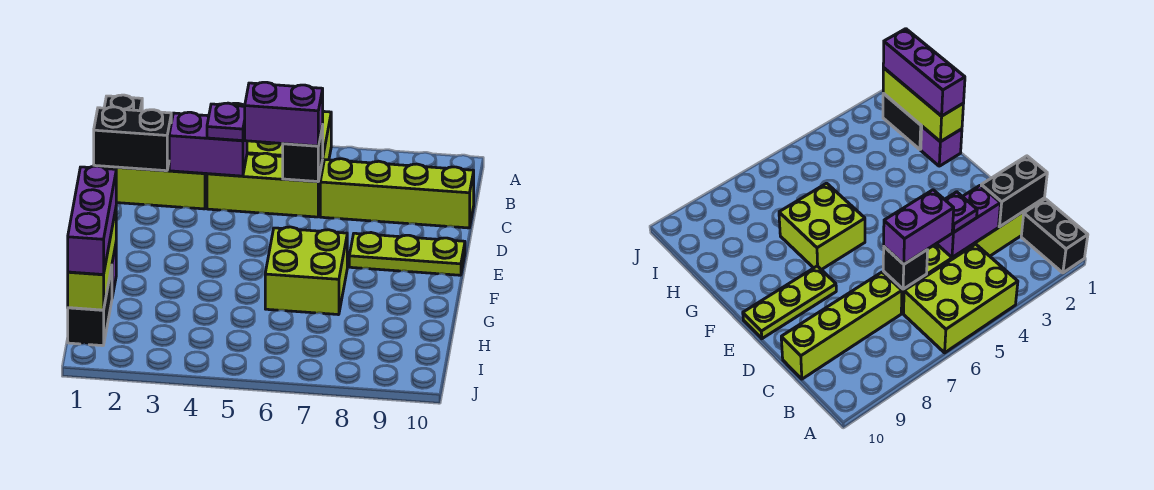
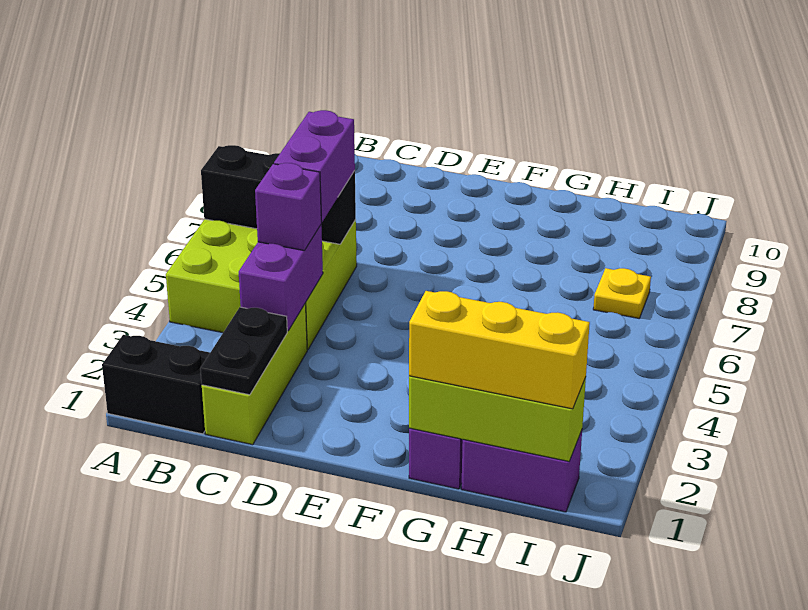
black brick C1:C2 level 2 -> black plate C1:C2 level 2
purple plate C4 level 3 -> purple brick C4 level 3
black brick C6 level 2 -> black brick A6:C6 level 2
lime brick C7:C10 level 1 -> none
lime plate E8:E10 level 1 -> none
lime brick F6:G7 level 1 -> none
purple brick G1:I1 level 3 -> yellow brick G1:I1 level 3
black brick H1:I1 level 1 -> purple brick H1:I1 level 1
none -> yellow plate I7 level 1

